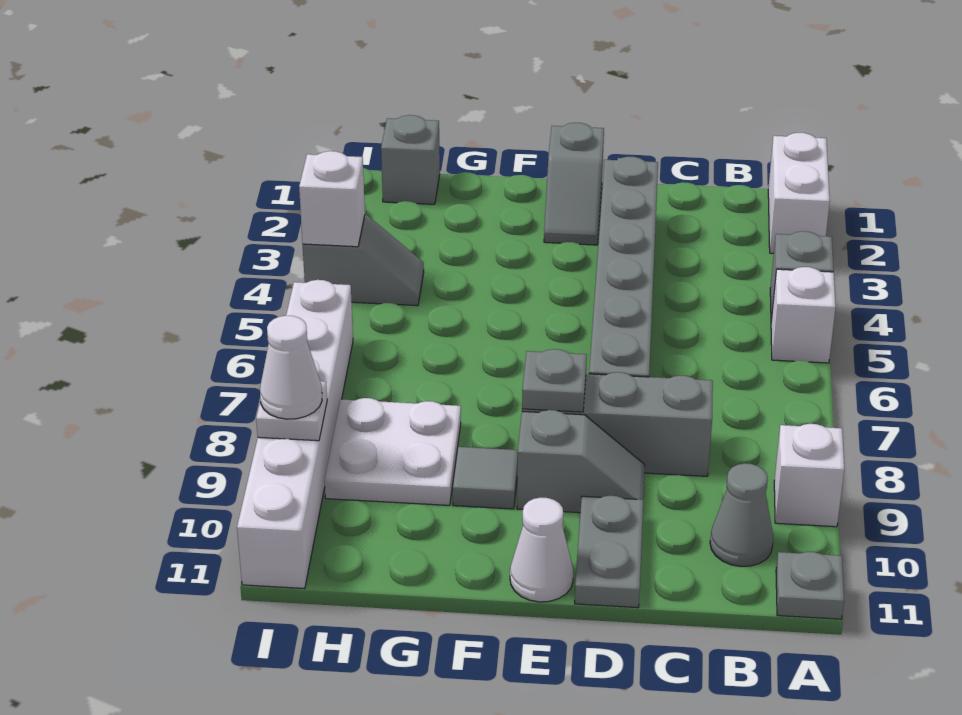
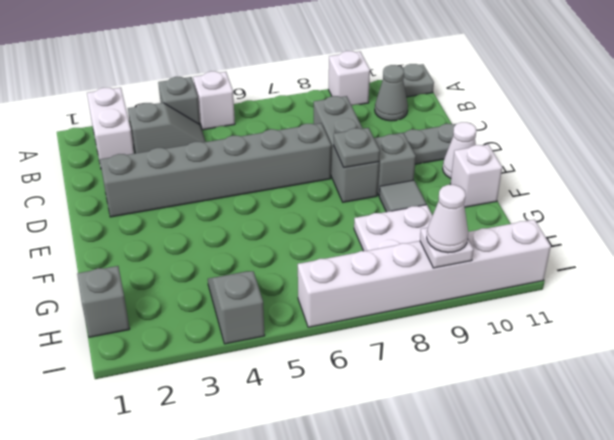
white brick A1:A2 level 1 -> white brick A2:B2 level 1
grey slope E1:E2 level 1 top 1 -> grey slope B3:B4 level 1 top 3
white brick I4 level 2 -> white brick F11 level 1

